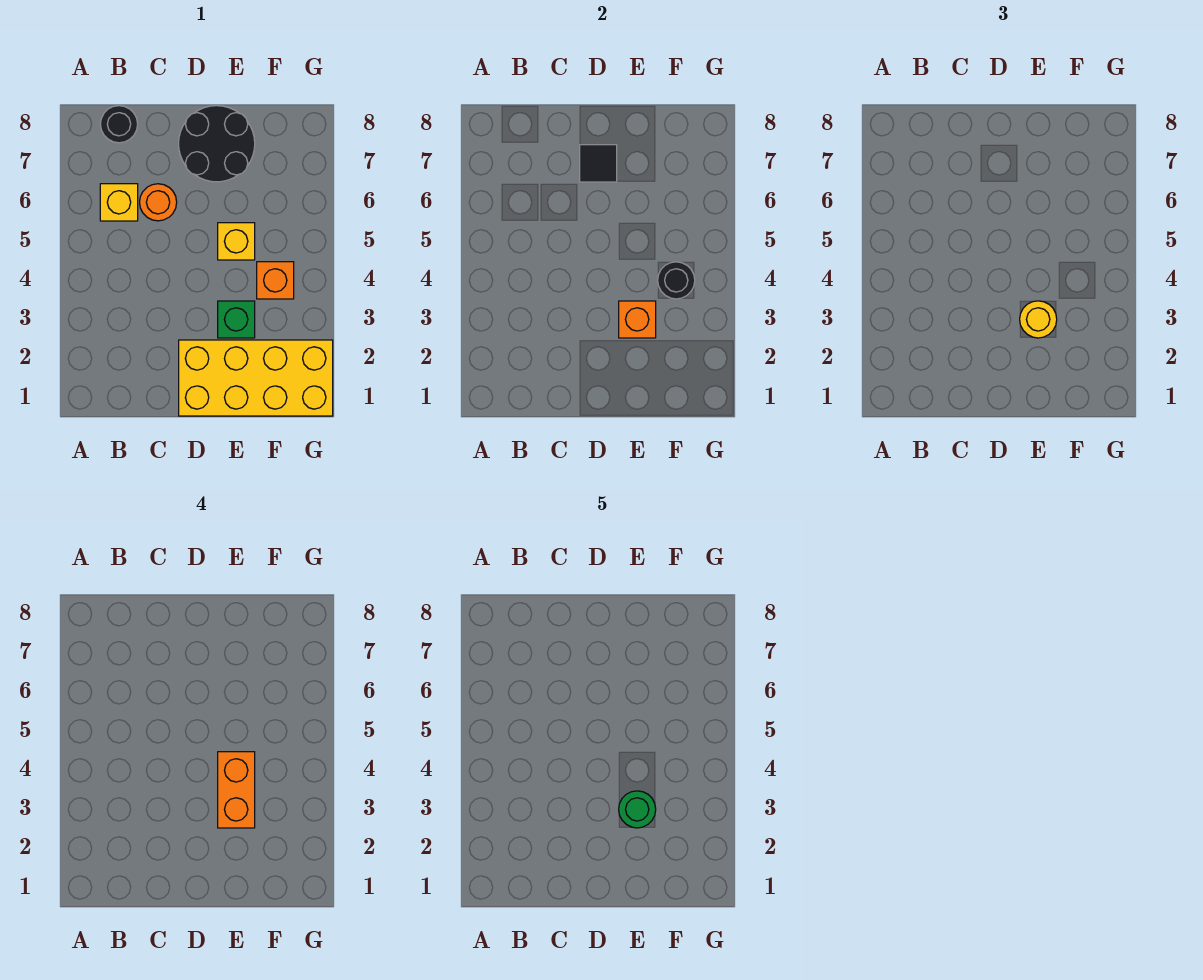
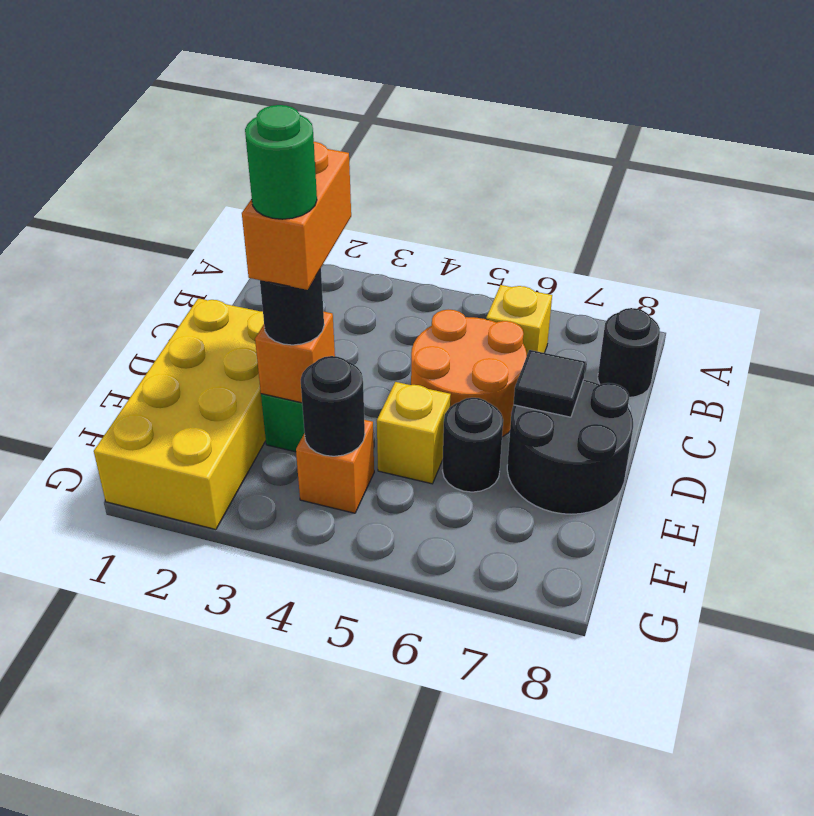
orange round brick C6 level 1 -> orange round brick C5:D6 level 1
yellow round brick E3 level 3 -> black round brick E3 level 3
orange brick E3:E4 level 4 -> orange brick D3:E3 level 4
none -> black round brick E6 level 1

